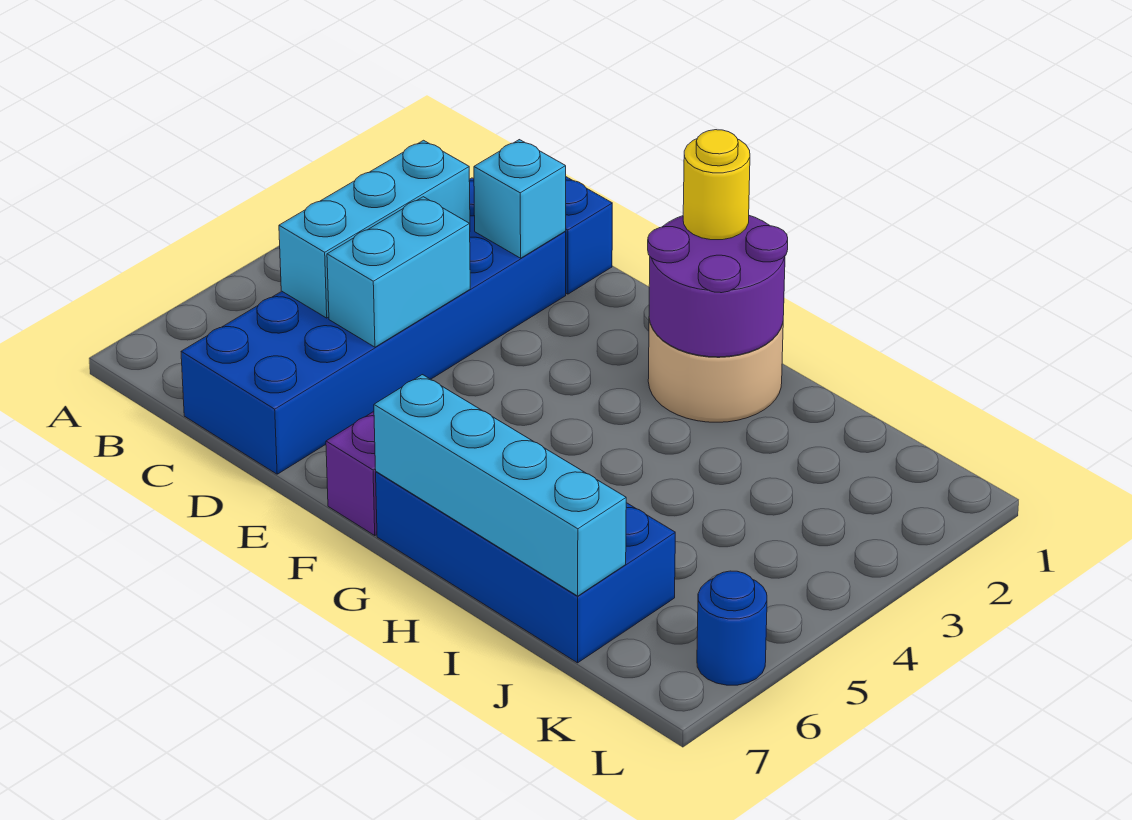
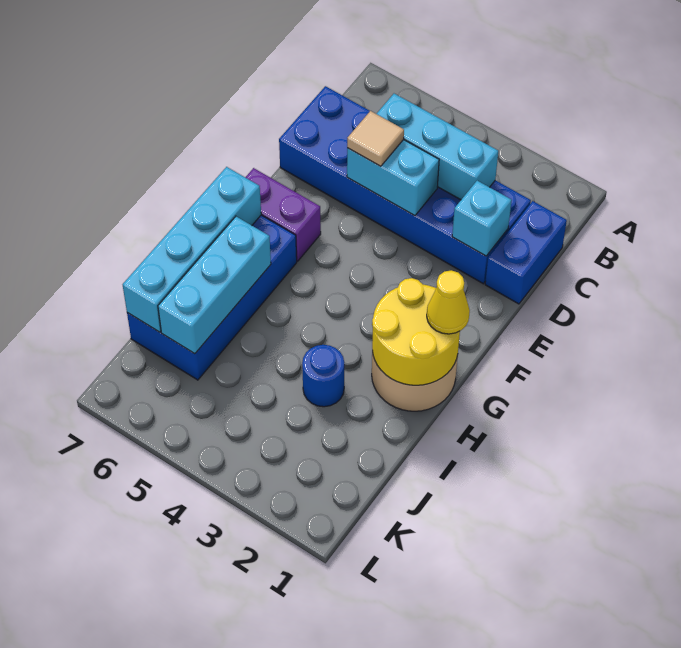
none -> tan tile D5 level 3
purple round brick G1:H2 level 2 -> yellow round brick G1:H2 level 2
yellow round brick G1 level 3 -> yellow cone G1 level 3
none -> cyan brick H6:J6 level 2
blue round brick L6 level 1 -> blue round brick I3 level 1

